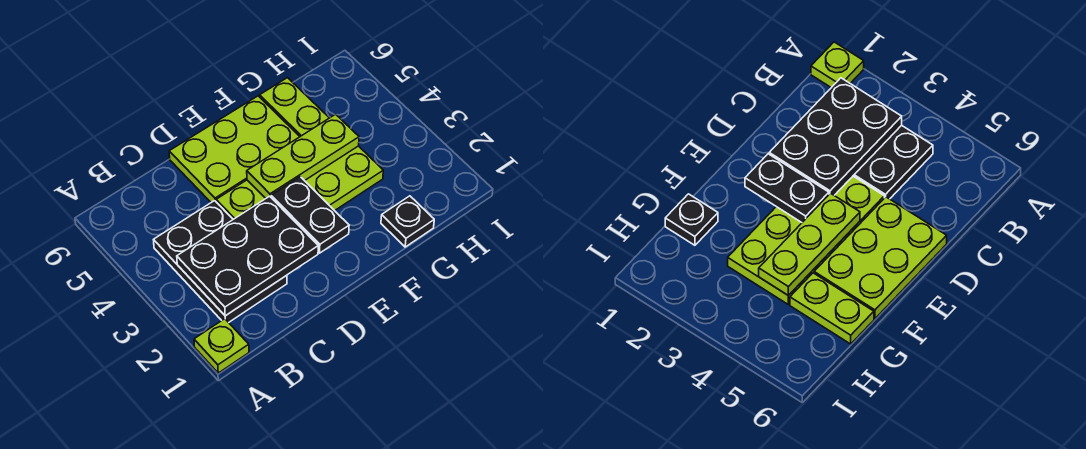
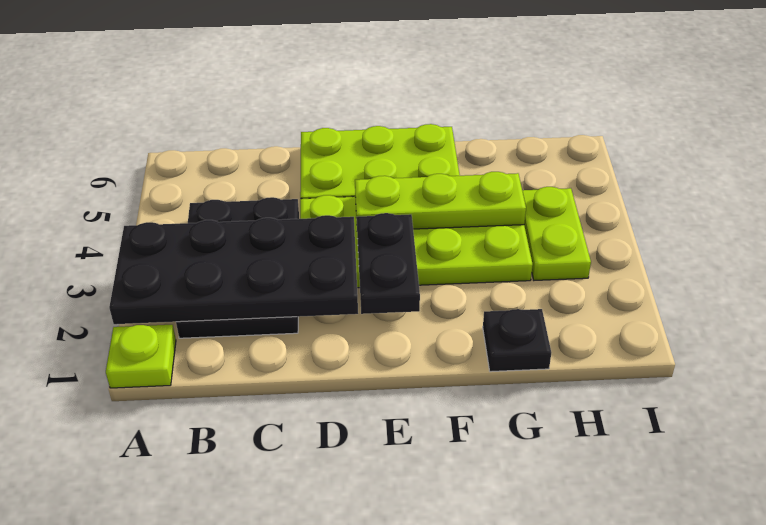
black plate B2:D3 level 2 -> black plate A2:D3 level 2
lime plate G5:G6 level 1 -> lime plate H3:H4 level 1

